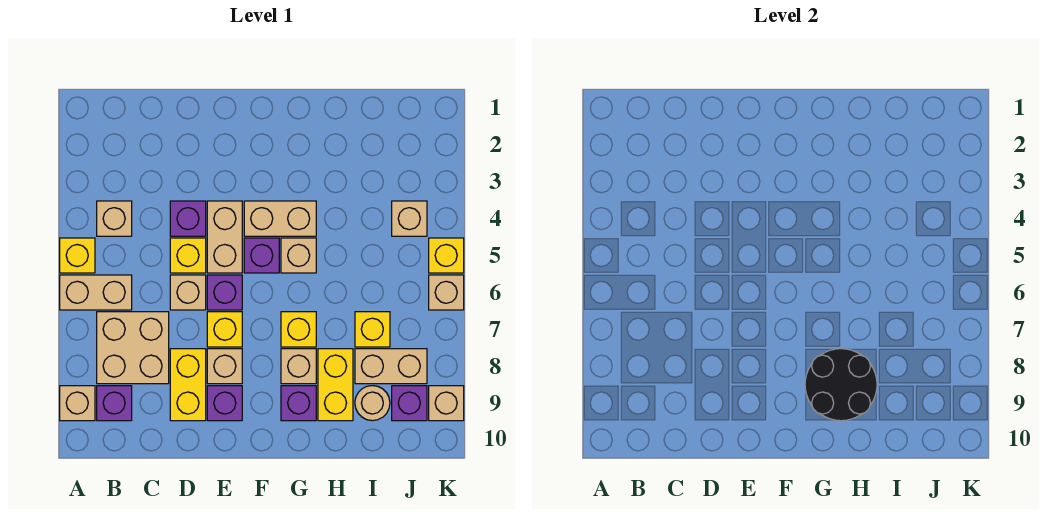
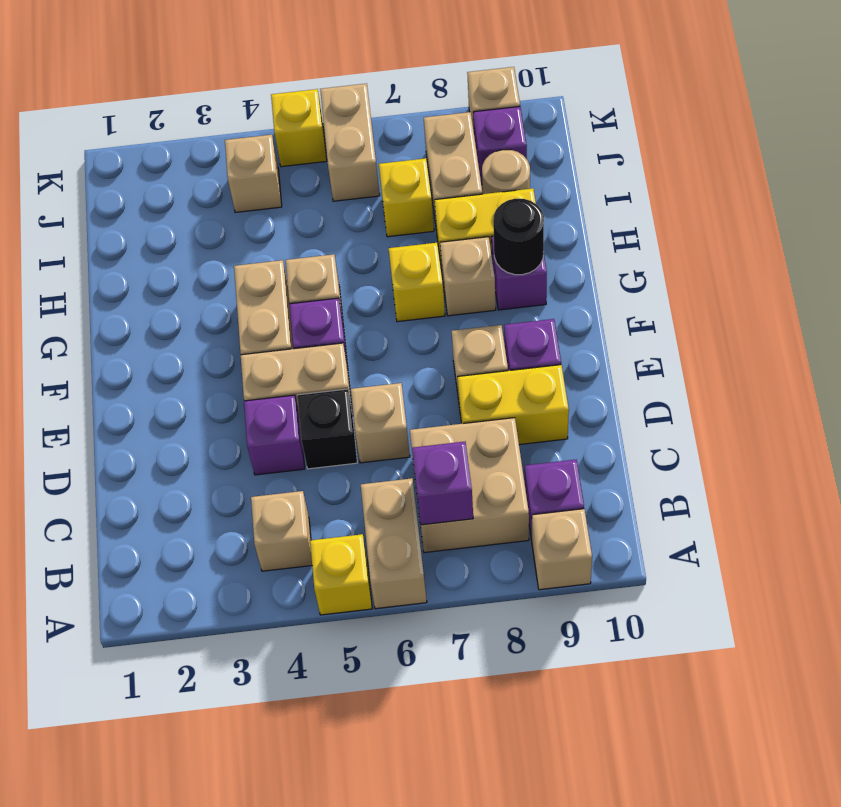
yellow brick D5 level 1 -> black brick D5 level 1
purple brick E6 level 1 -> purple brick B7 level 2
yellow brick E7 level 1 -> none
black round brick G8:H9 level 2 -> black round brick G9 level 2
tan brick K6 level 1 -> tan brick J6:K6 level 1

